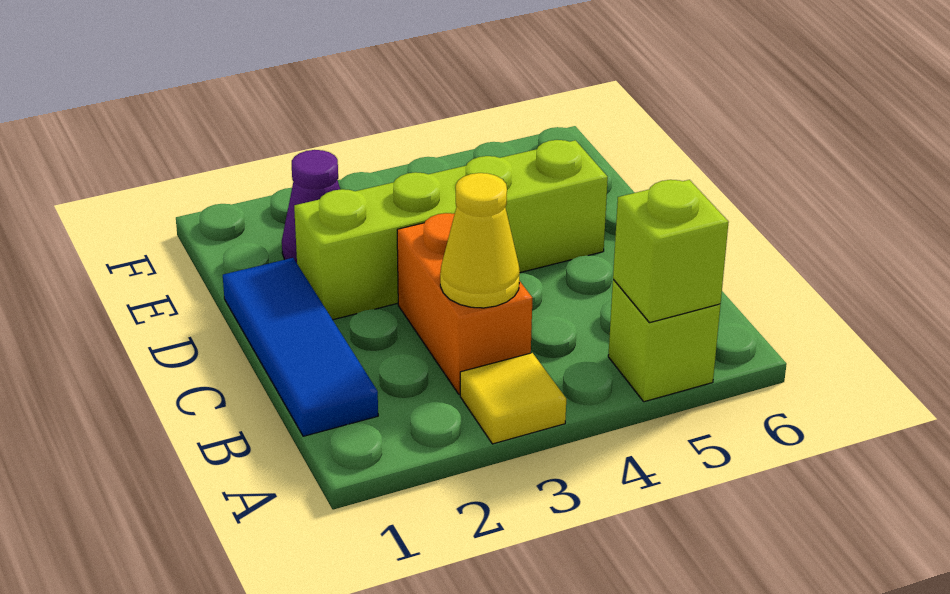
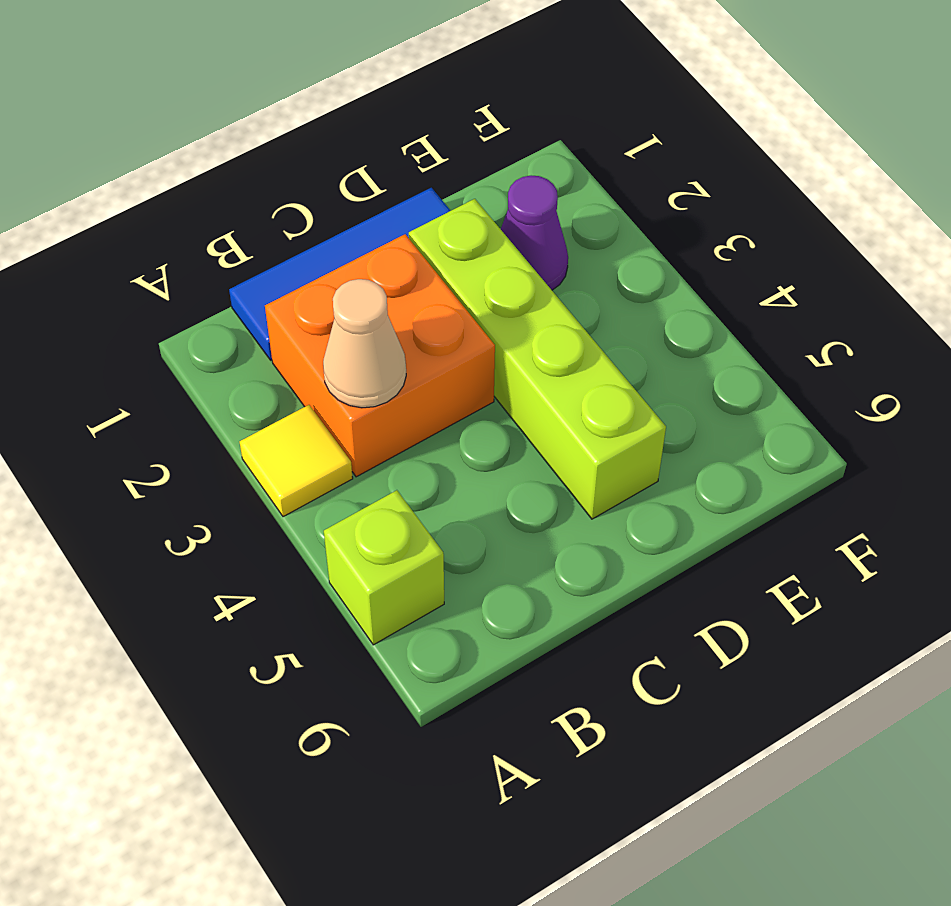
lime brick A5 level 2 -> none
orange brick B3:C3 level 1 -> orange brick B2:C3 level 1
yellow cone B3 level 2 -> tan cone B3 level 2

